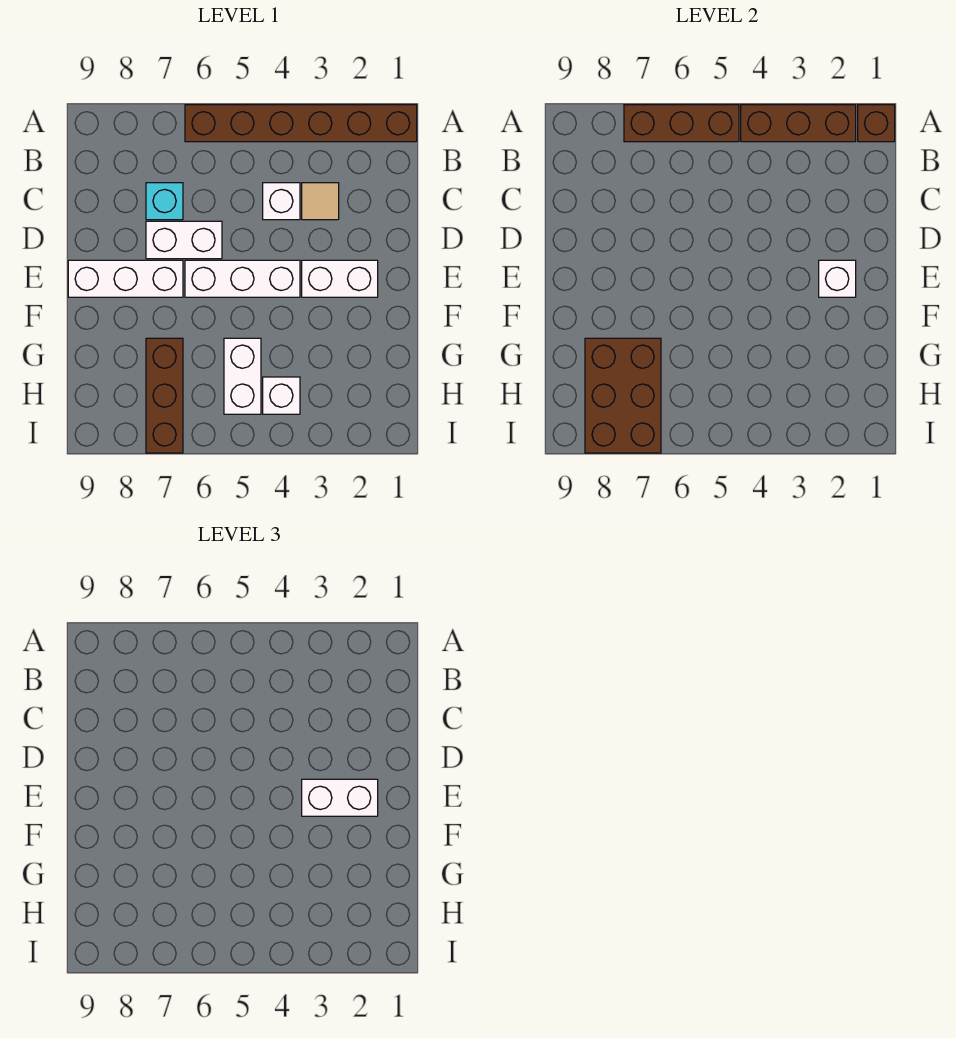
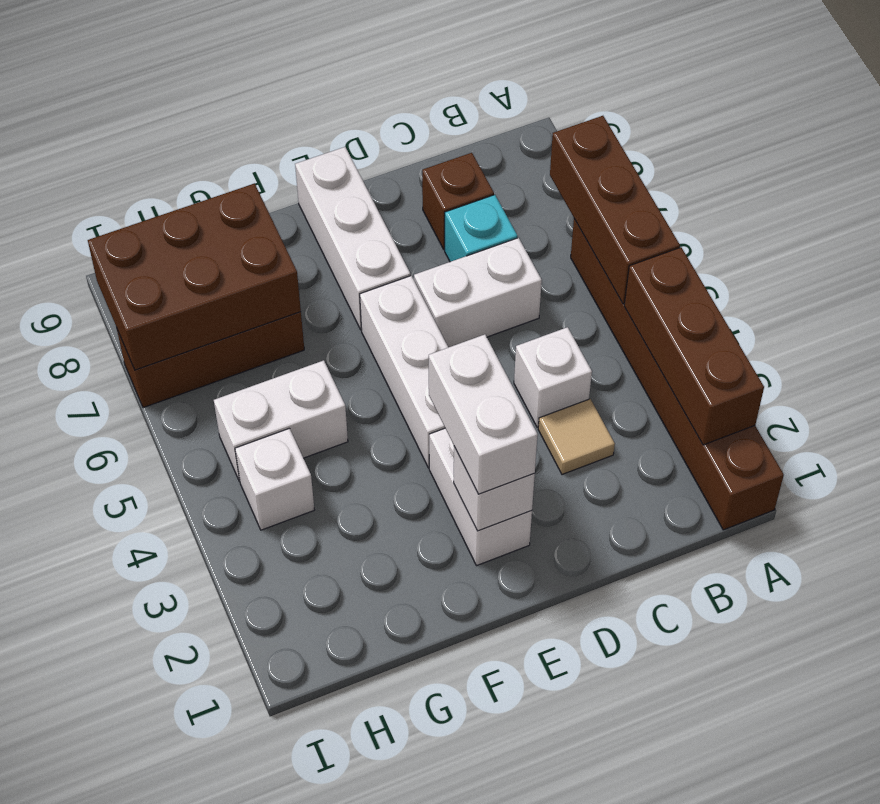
brown brick A1 level 2 -> brown brick C8 level 1
white brick D6:D7 level 1 -> white brick C6:D6 level 1

